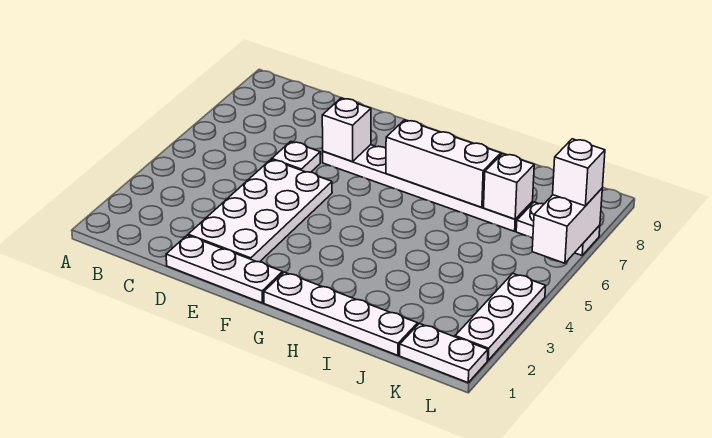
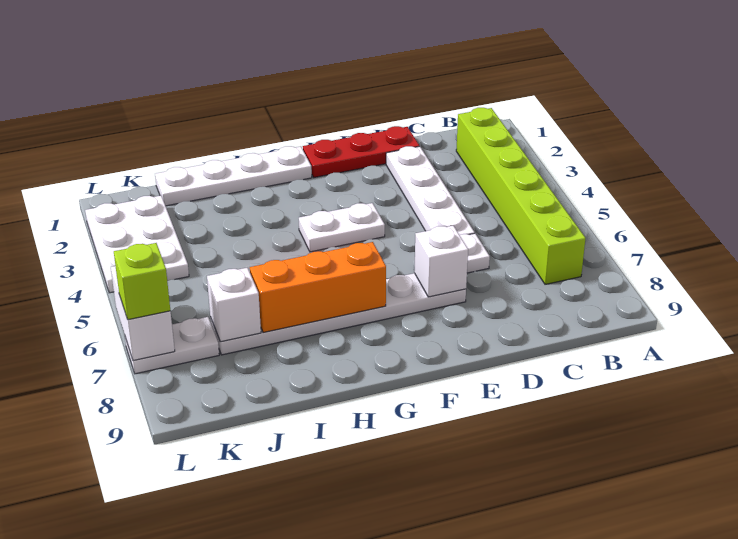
none -> lime brick B2:B7 level 1
white plate D1:F1 level 1 -> red plate D1:F1 level 1
white plate D2:E5 level 1 -> white plate D2:D5 level 1
white brick G7:I7 level 2 -> orange brick G7:I7 level 2
white plate K1:L1 level 1 -> white plate F4:G4 level 1
white plate L2:L4 level 1 -> white plate K2:L4 level 1
white brick L7 level 3 -> lime brick L7 level 3

